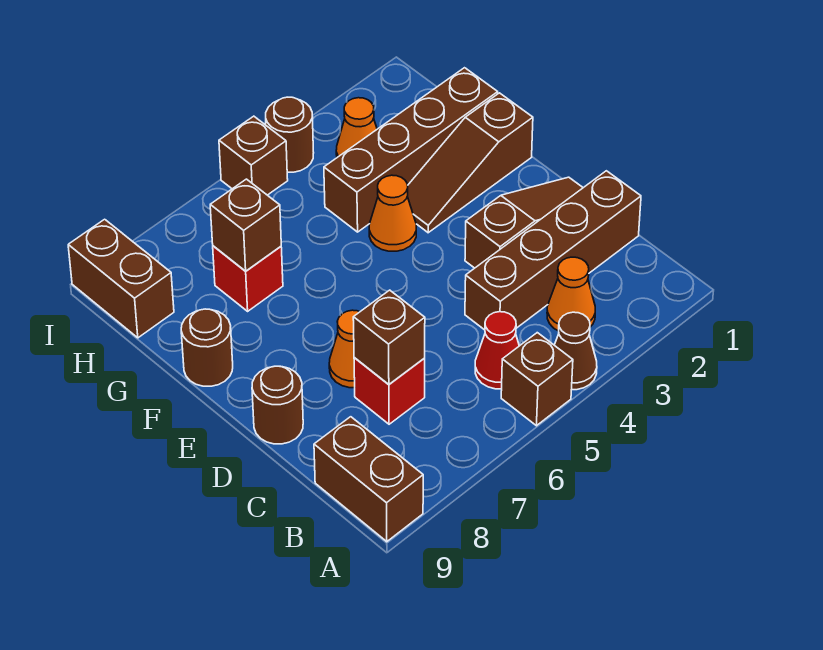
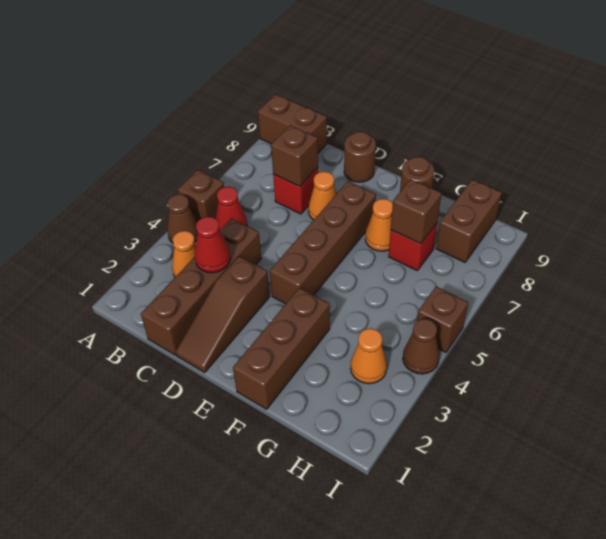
none -> red cone C3 level 2
brown slope F1:F3 level 1 top 1 -> brown brick F1:F3 level 1
orange cone F4 level 1 -> orange cone F7 level 1
brown brick G1:G4 level 1 -> brown brick E4:E7 level 1
brown brick H9:I9 level 1 -> brown brick H8:H9 level 1
brown round brick I4 level 1 -> brown cone I4 level 1

